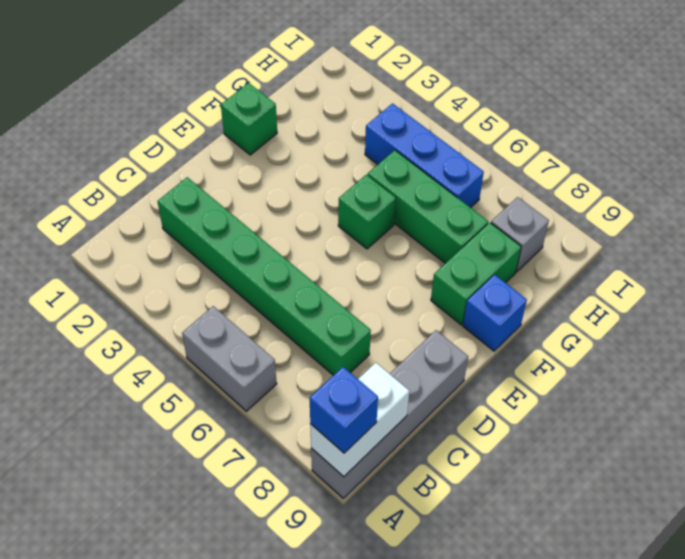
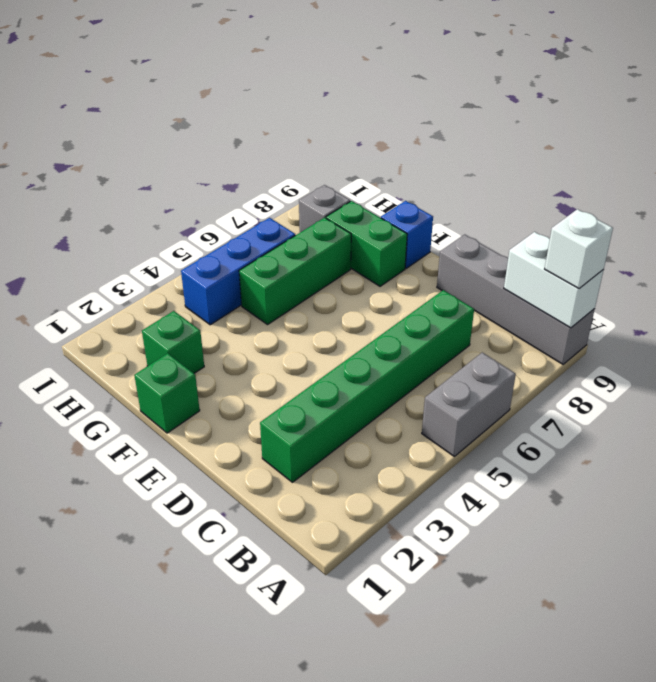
blue brick A9 level 3 -> white brick A9 level 3
green brick F5 level 1 -> green brick G2 level 1

